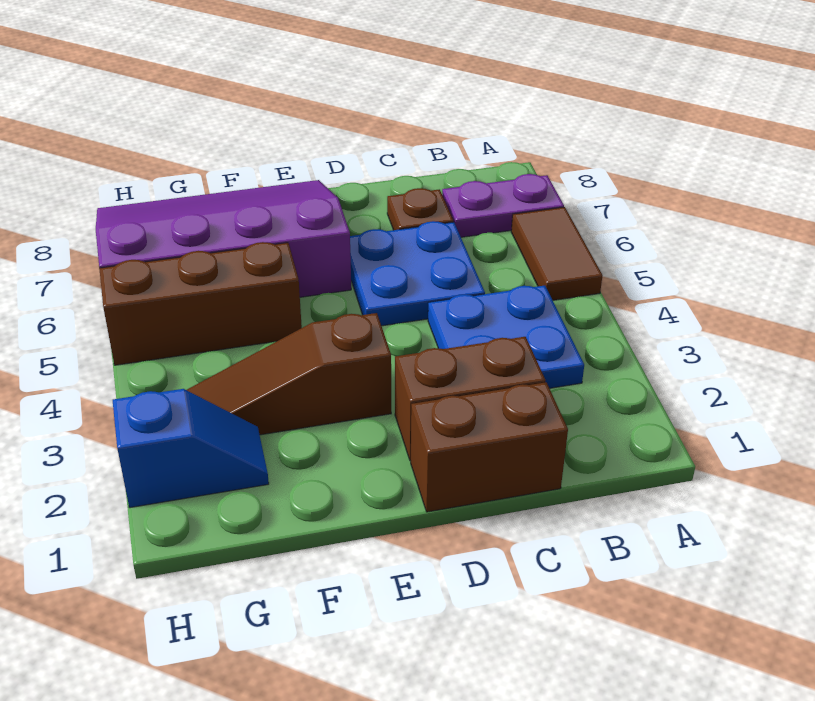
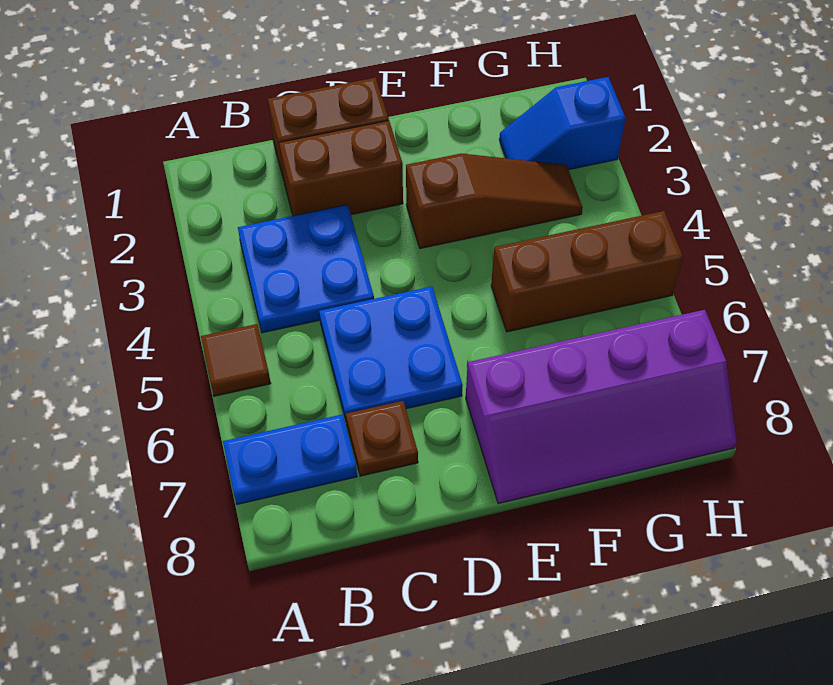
brown tile A5:A6 level 1 -> brown tile A5 level 1
purple plate A7:B7 level 1 -> blue plate A7:B7 level 1
purple slope E6:H8 level 1 top 6 -> purple slope E7:H8 level 1 top 7

